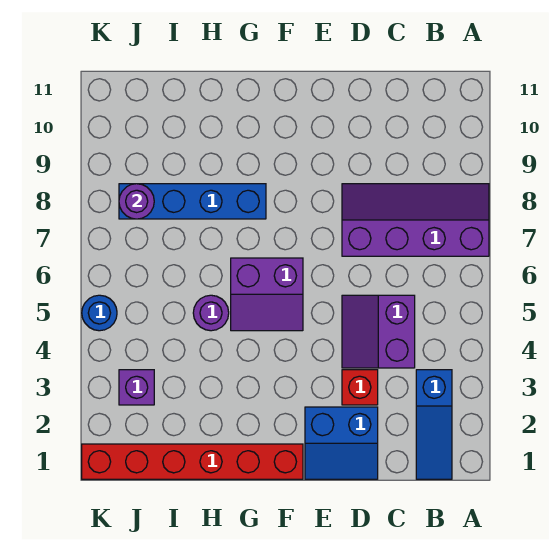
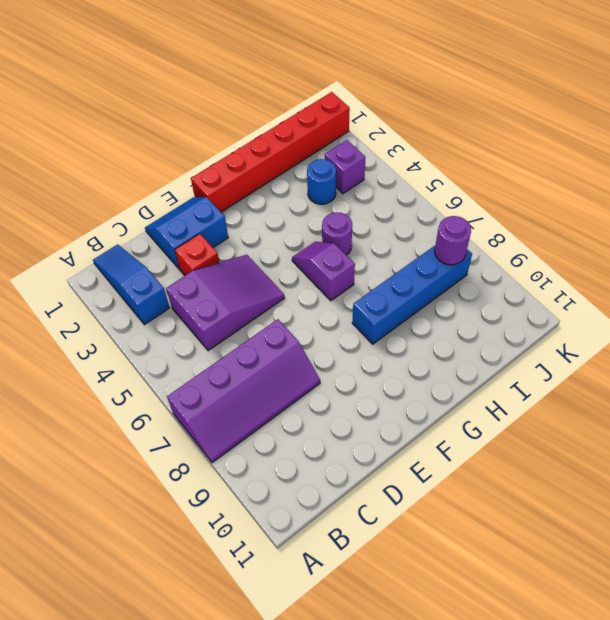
purple slope C4:D5 level 1 top C -> purple slope C4:E5 level 1 top C
purple slope F5:G6 level 1 top 6 -> purple slope G5:G6 level 1 top 6
blue round brick K5 level 1 -> blue round brick I3 level 1

